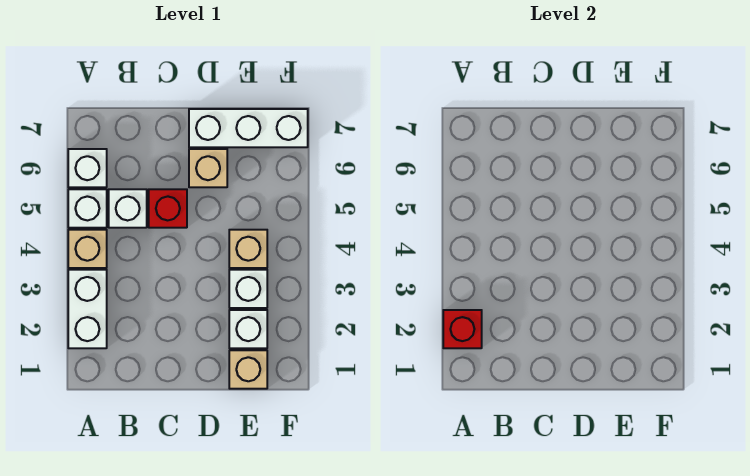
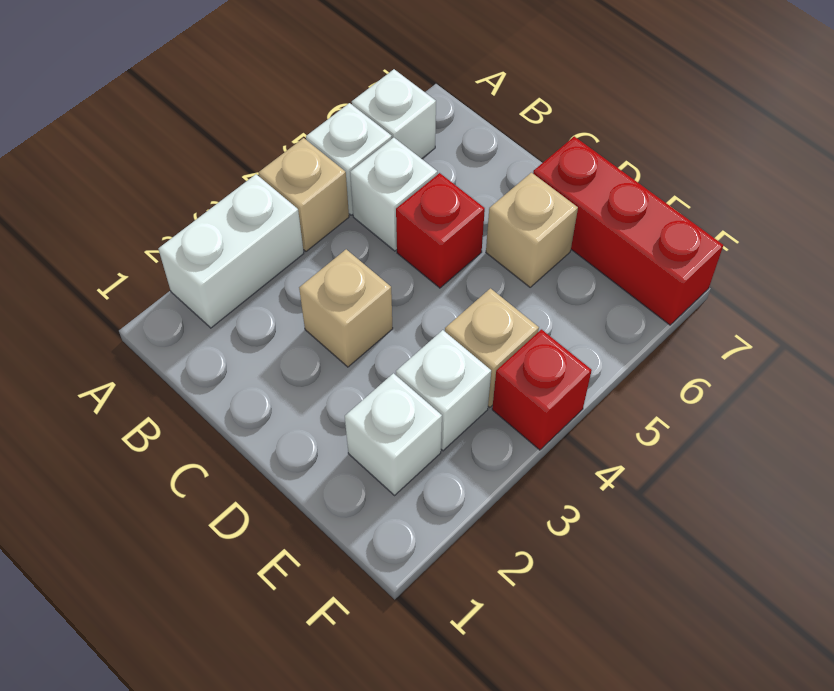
red brick A2 level 2 -> red brick F4 level 1
white brick D7:F7 level 1 -> red brick D7:F7 level 1
tan brick E1 level 1 -> tan brick C3 level 1

